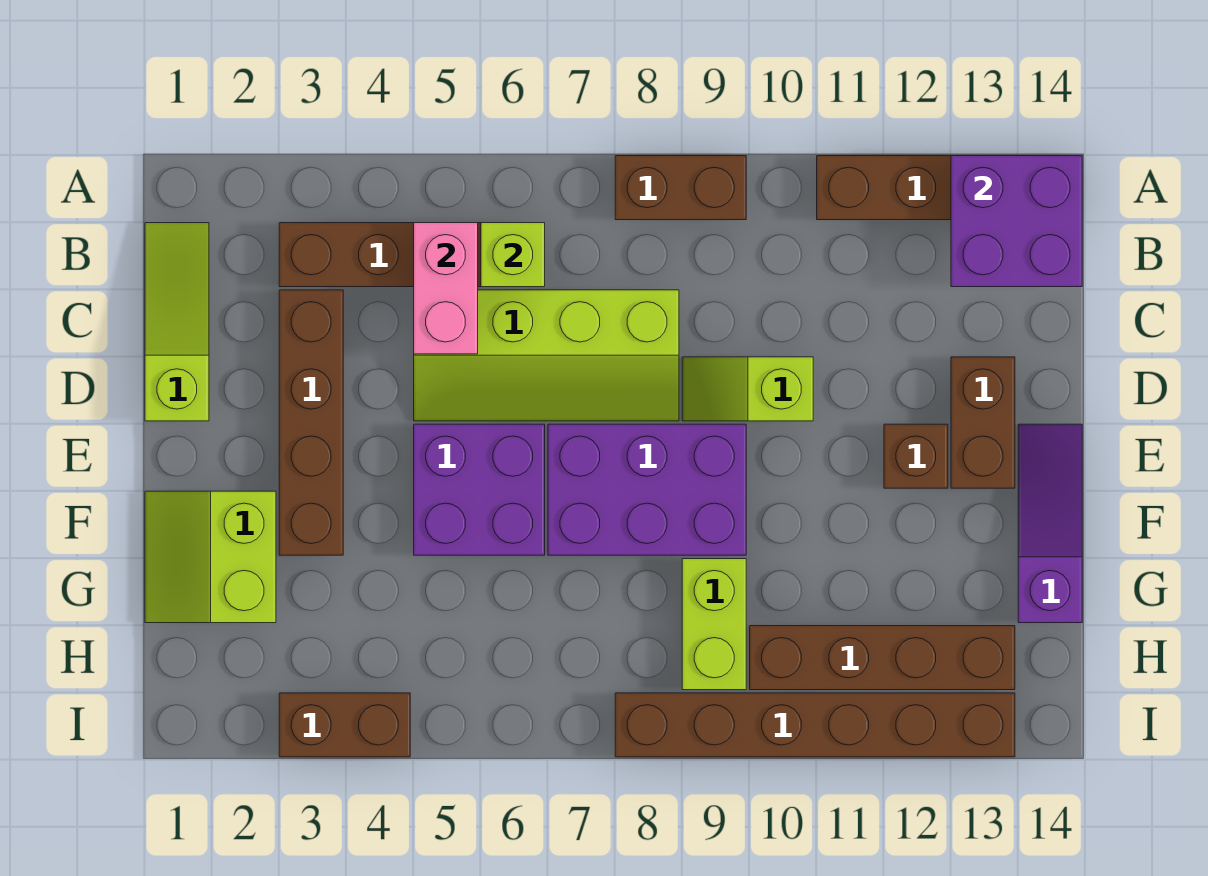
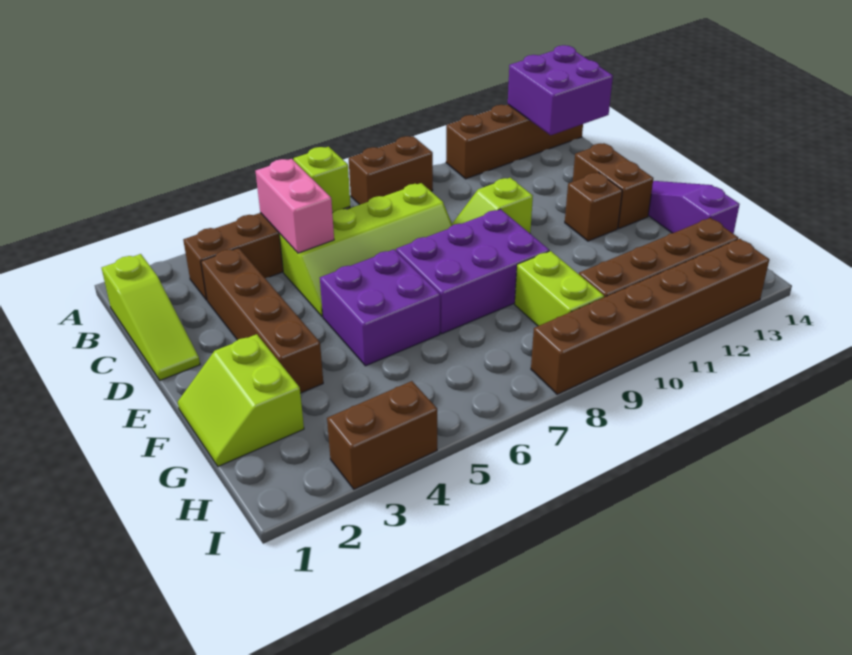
lime slope B1:D1 level 1 top D -> lime slope B1:D1 level 1 top B

